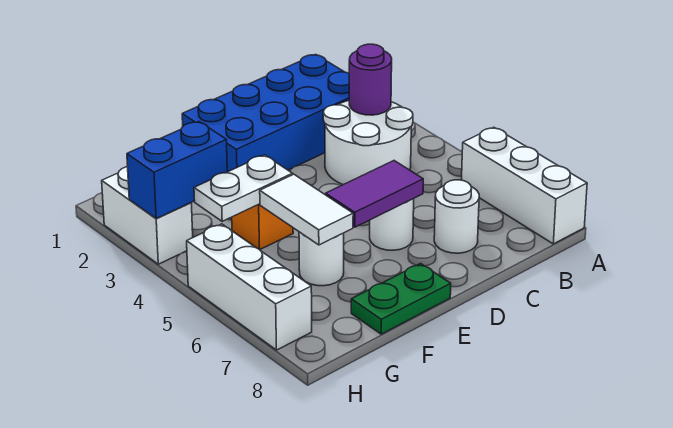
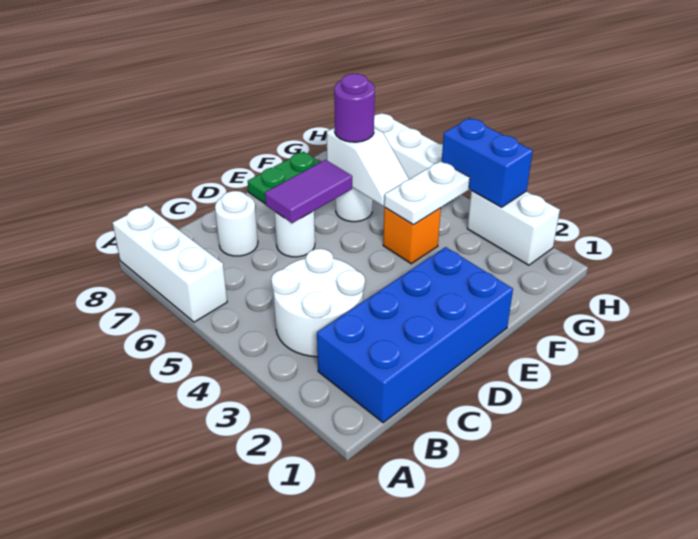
purple round brick B3 level 2 -> purple round brick F6 level 3
white tile F5:F6 level 2 -> white slope F5:F6 level 2 top 6
blue brick G3:H3 level 2 -> blue brick H3:H4 level 2

